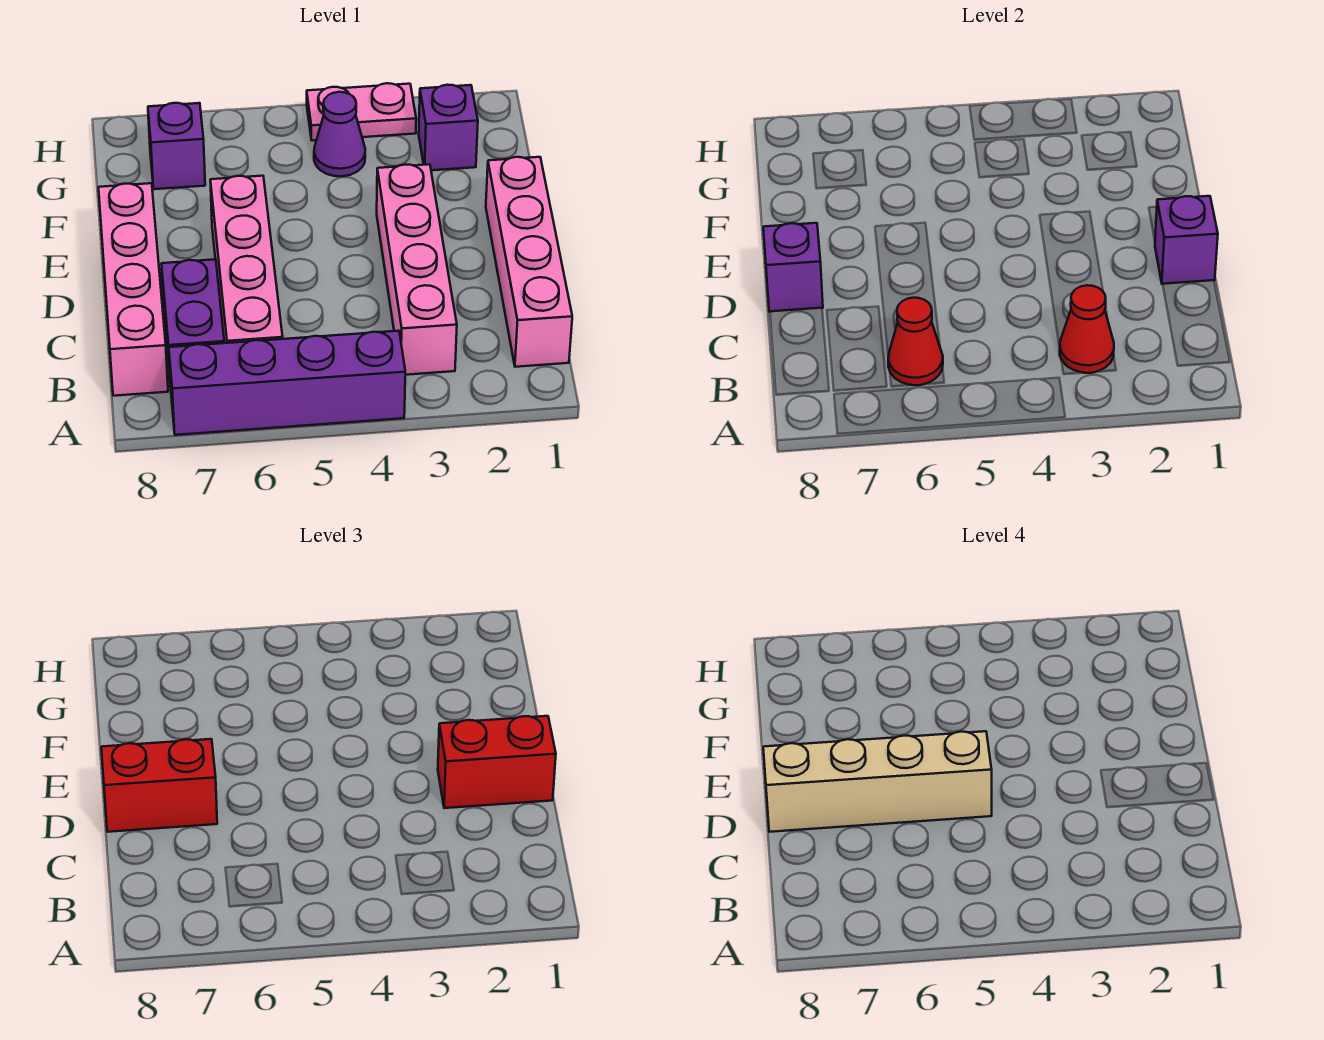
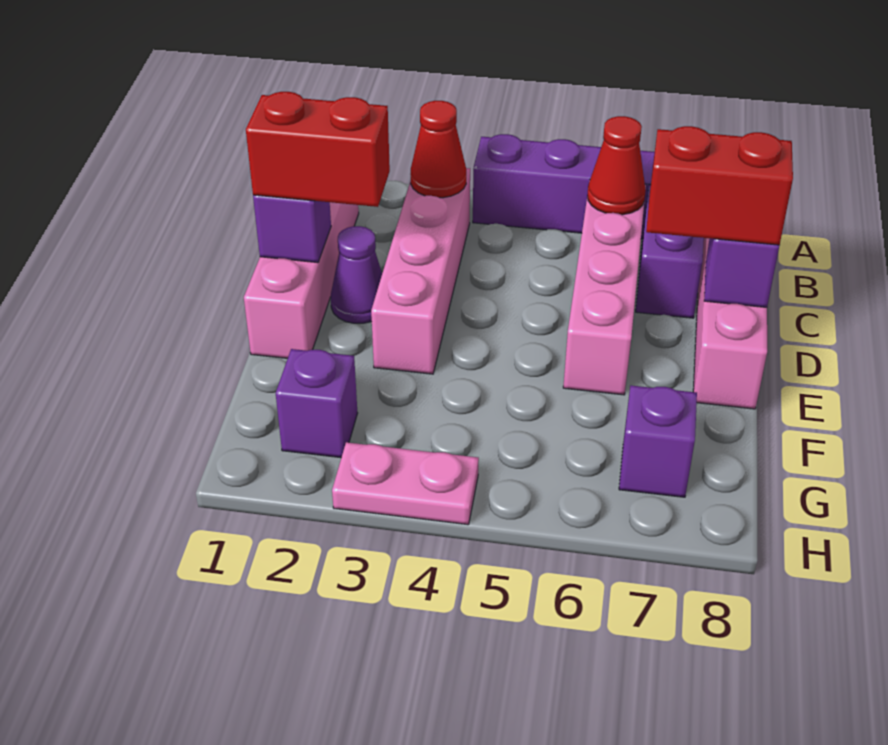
tan brick D5:D8 level 4 -> none
purple cone G4 level 1 -> purple cone D2 level 1

